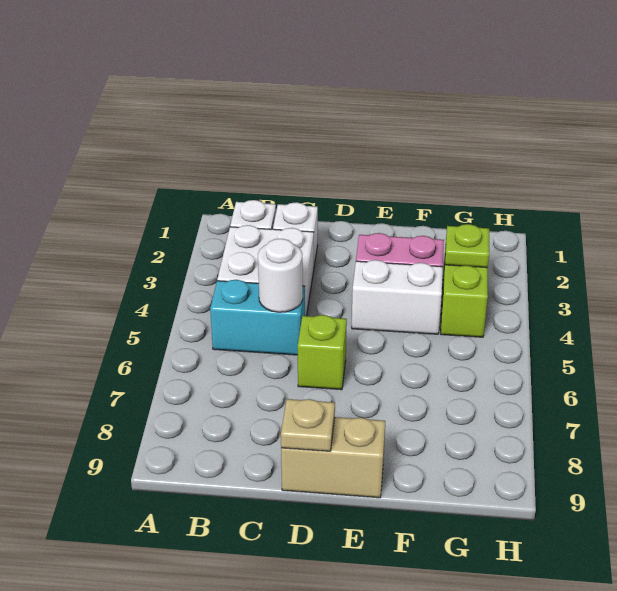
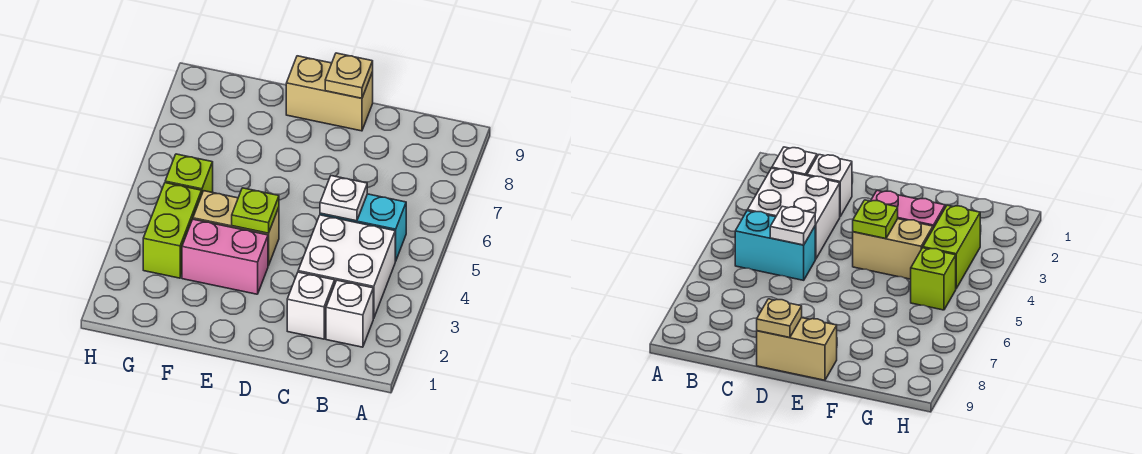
white round brick C5 level 2 -> white plate C5 level 2
lime brick D6 level 1 -> lime brick G5 level 1
white brick E4:F4 level 1 -> tan brick E4:F4 level 1
lime plate G3 level 2 -> lime plate E4 level 2

